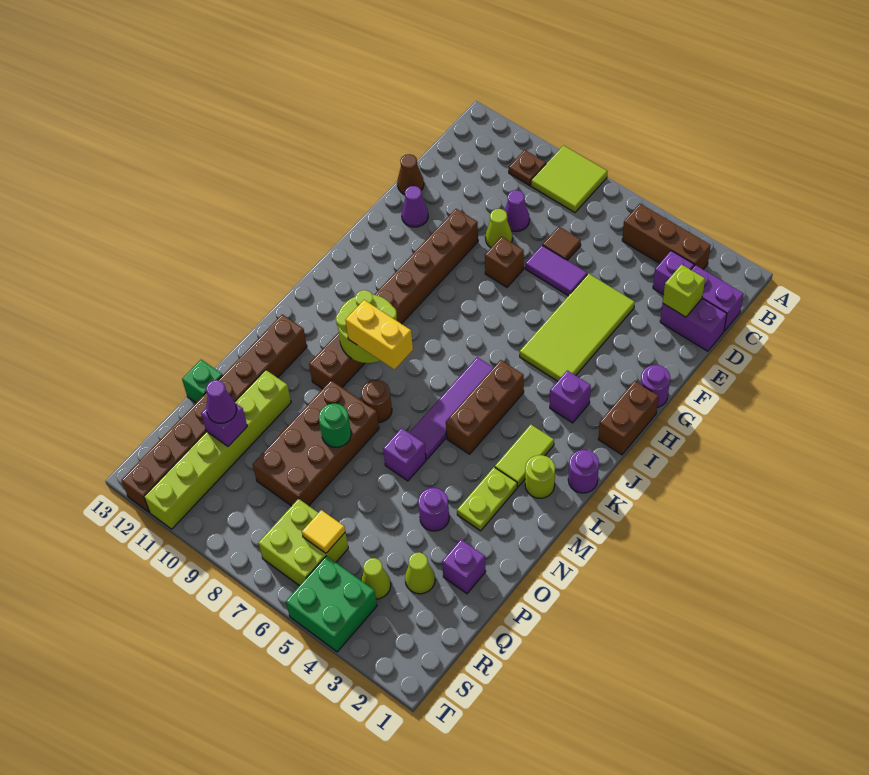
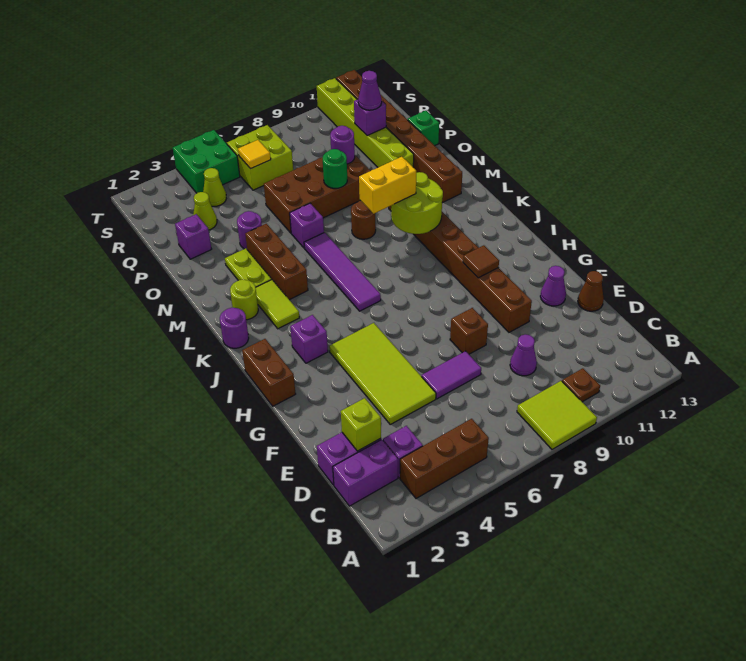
brown tile D7 level 1 -> brown tile H10 level 2
lime cone E9 level 1 -> none
purple round brick G1 level 1 -> purple round brick P9 level 2
brown brick J5:L5 level 1 -> brown brick L4:N4 level 1
brown brick N8:Q9 level 1 -> brown brick O6:P9 level 1

